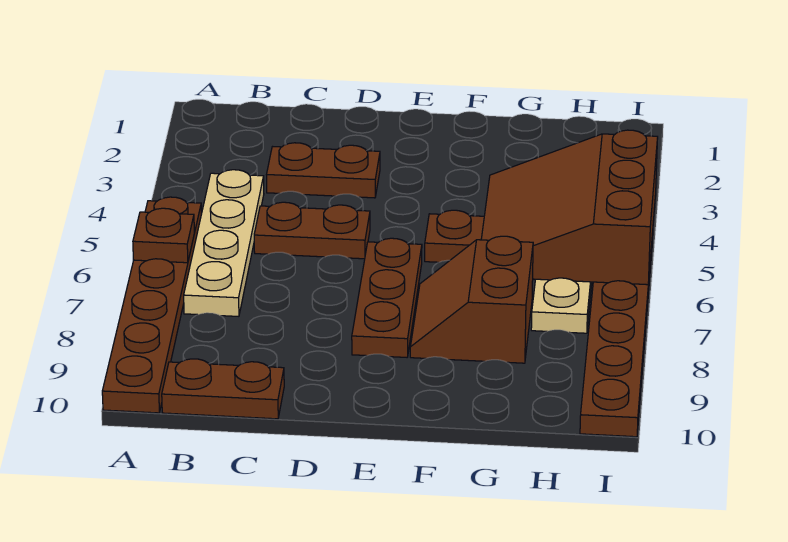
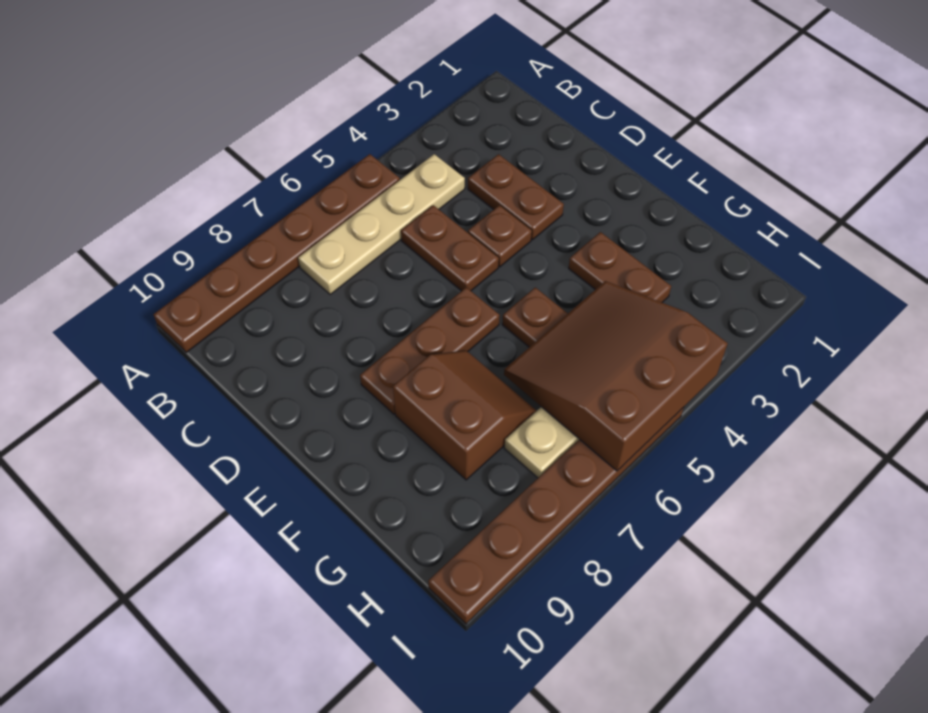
brown plate A6 level 2 -> brown plate D4 level 1
brown plate B10:C10 level 1 -> brown plate F3:G3 level 1
brown slope F7:G8 level 1 top G -> brown slope F7:G8 level 1 top 8

